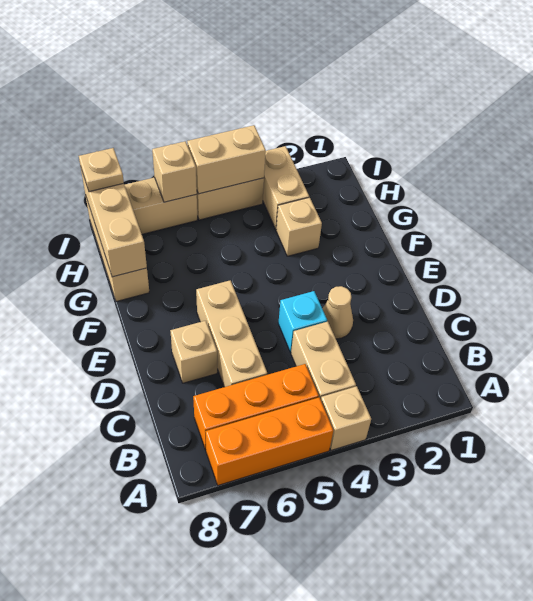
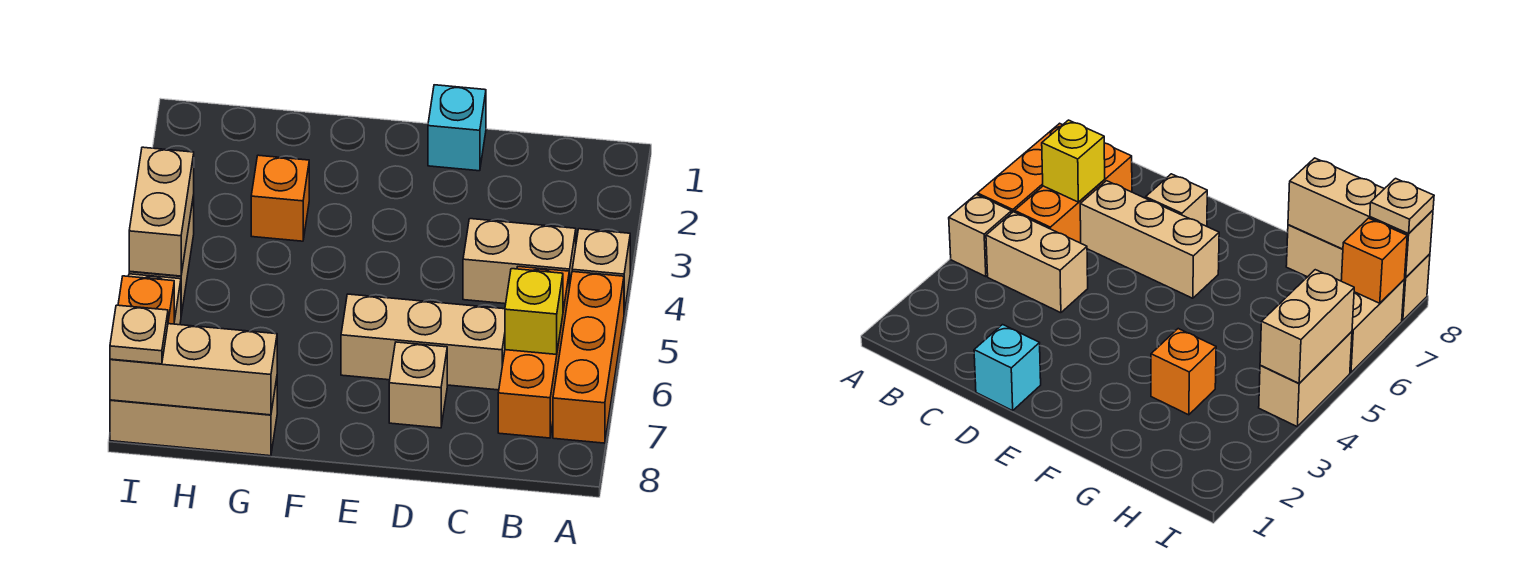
none -> yellow brick B6 level 2
tan cone D3 level 1 -> none
cyan brick D4 level 1 -> cyan brick D1 level 1
tan brick G3 level 1 -> orange brick G3 level 1
tan brick H3:I3 level 1 -> none
tan brick I6 level 2 -> none
none -> orange brick I7 level 2

